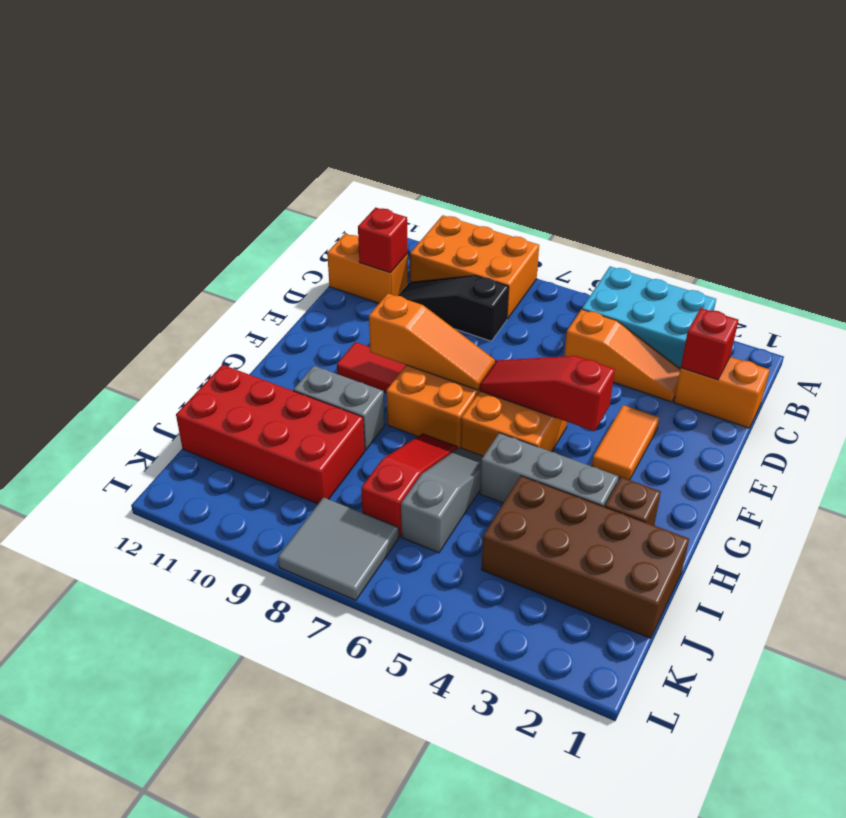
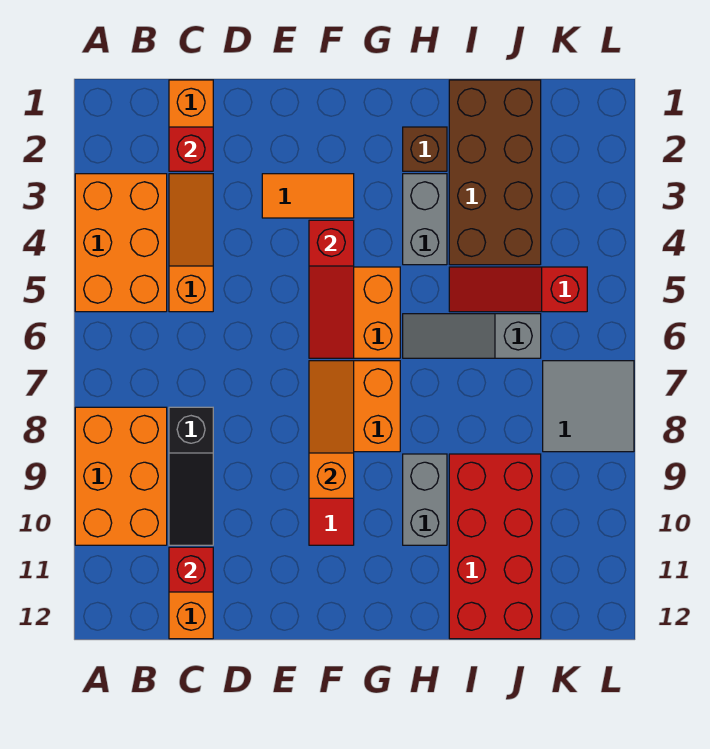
cyan brick A3:B5 level 1 -> orange brick A3:B5 level 1
grey brick H3:H5 level 1 -> grey brick H3:H4 level 1
red slope H7:J7 level 1 top J -> red slope I5:K5 level 1 top K

